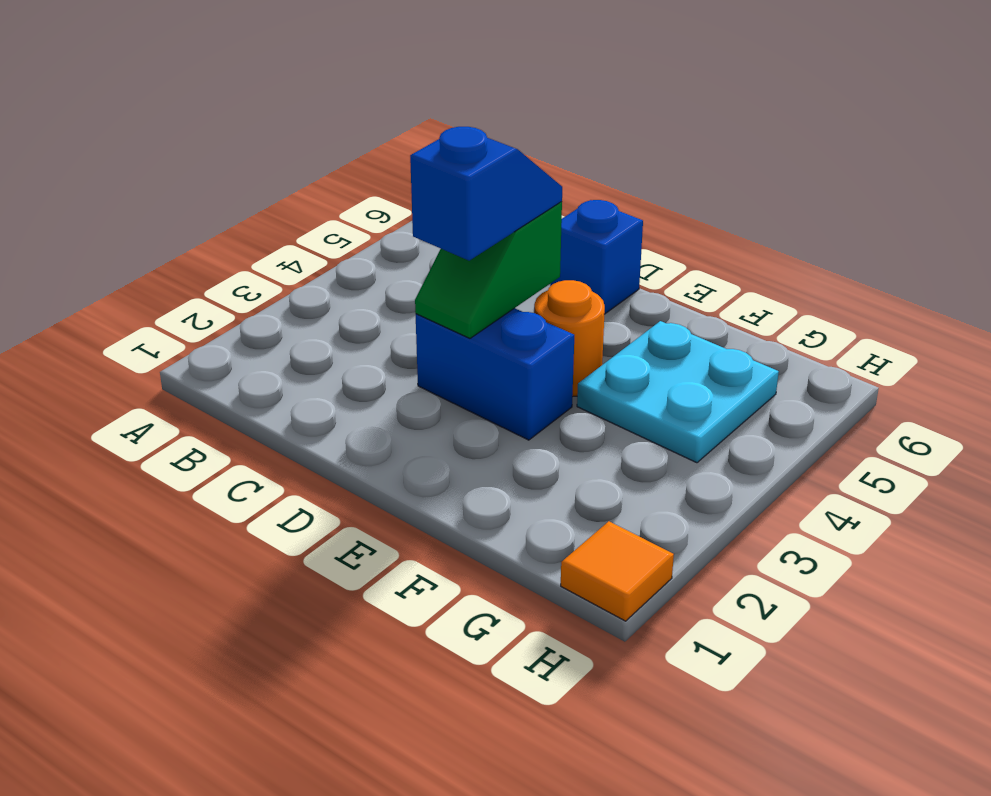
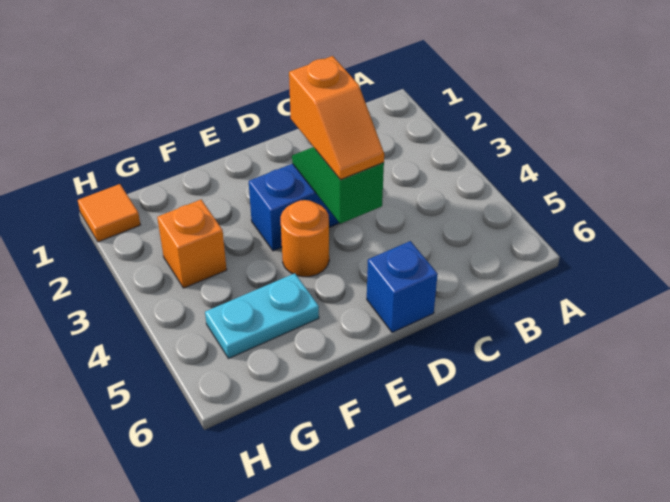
blue slope D3:D4 level 3 top 3 -> orange slope D3:D4 level 3 top 3
cyan plate F4:G5 level 1 -> cyan plate F5:G5 level 1
none -> orange brick G3 level 1

